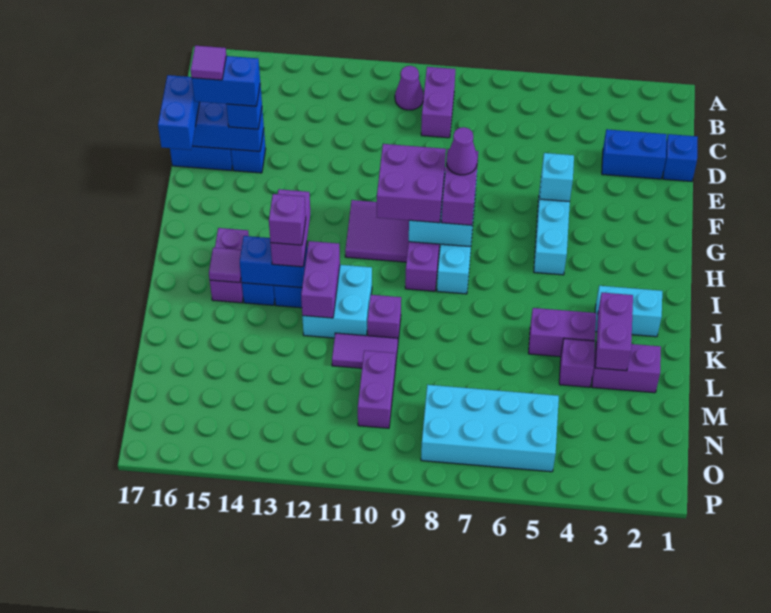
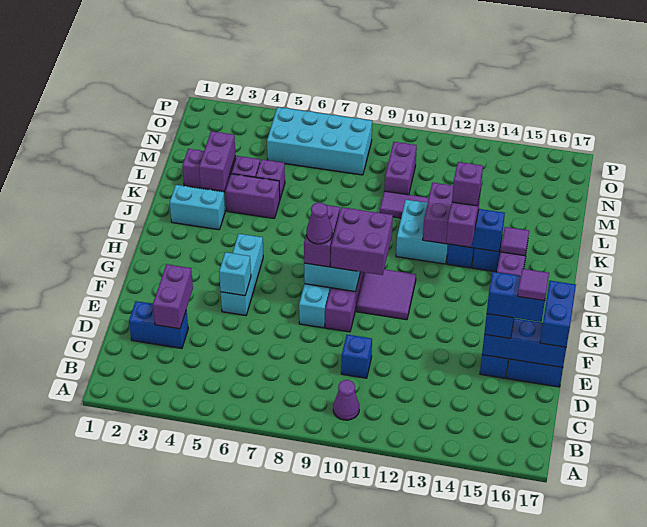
purple brick B9:C9 level 1 -> purple brick D3:E3 level 2
blue brick D1 level 1 -> blue brick D10 level 1
purple brick K10 level 1 -> purple brick L5 level 1

